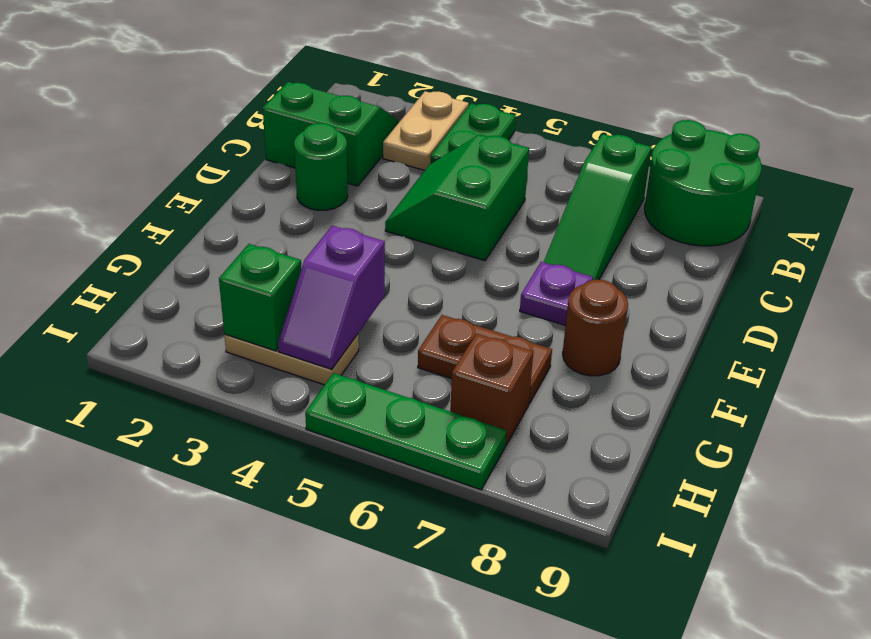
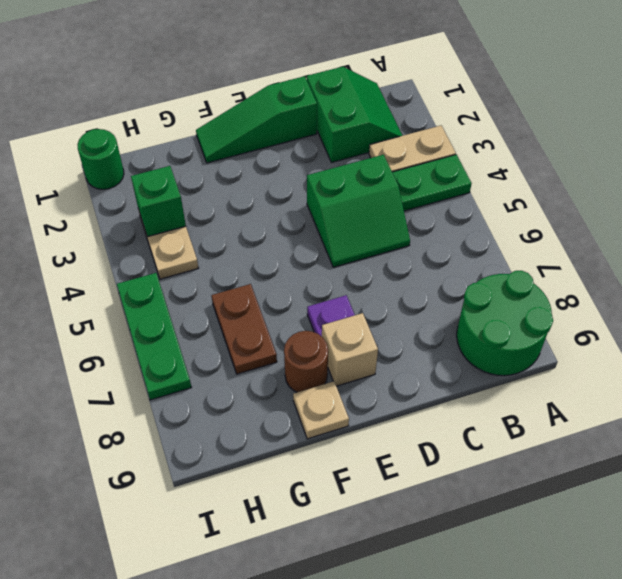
green slope B7:D7 level 1 top B -> green slope D1:F1 level 1 top D
green slope C4:D5 level 1 top 5 -> green slope C4:D5 level 1 top 4
green round brick D2 level 1 -> green round brick I1 level 1
none -> tan brick E8 level 1
none -> tan plate F9 level 1
purple slope G4:H4 level 2 top G -> none
brown brick H7 level 1 -> none

